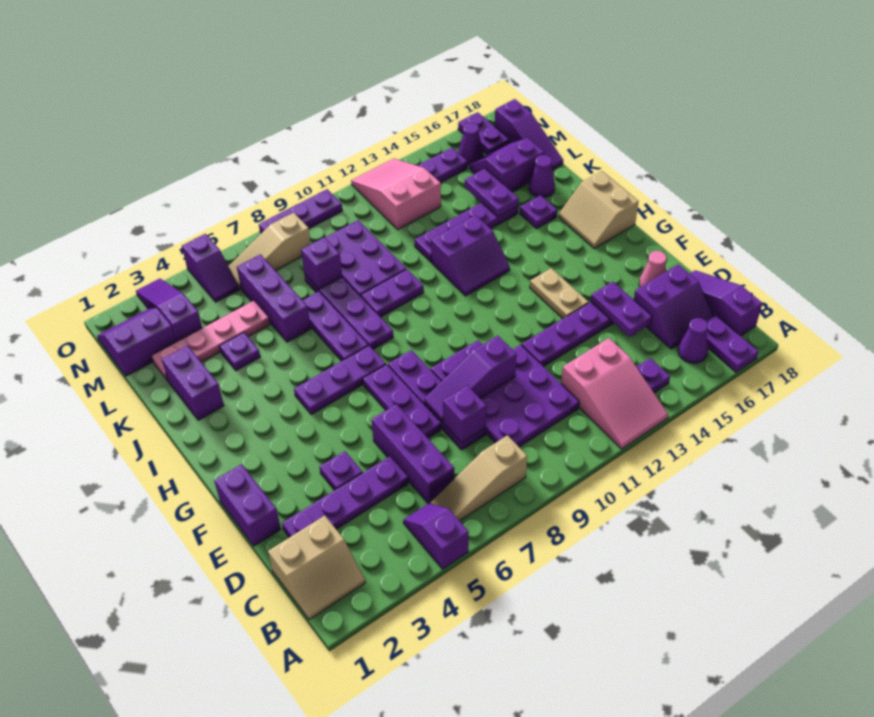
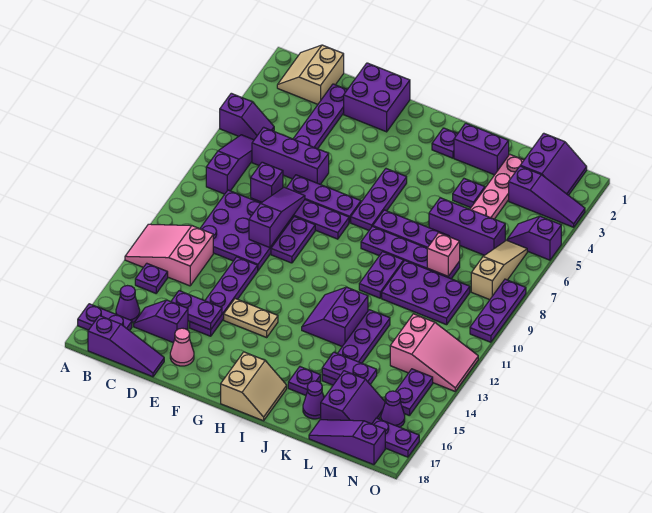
tan slope B6:B8 level 1 top 8 -> purple slope B6:B8 level 1 top 8
purple slope C16:D17 level 1 top D -> purple slope C16:D16 level 1 top D
purple brick E1:F1 level 1 -> purple brick E1:F2 level 1
purple plate E4 level 1 -> purple plate I2 level 1
tan slope H17:I18 level 1 top 18 -> tan slope H17:I18 level 1 top H
purple brick L8 level 2 -> pink brick L8 level 2

